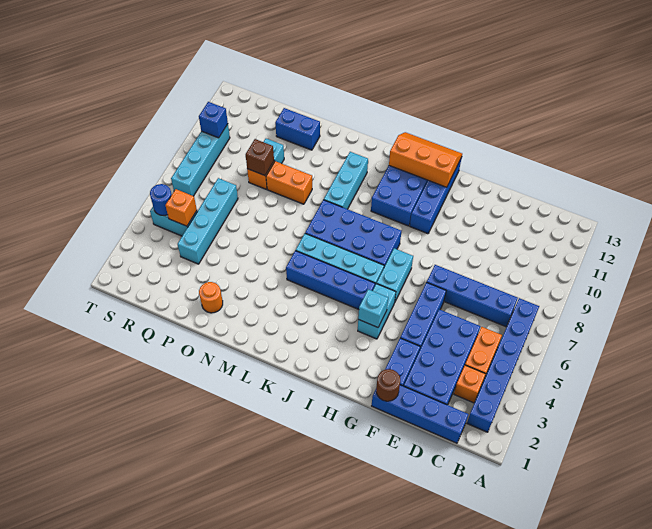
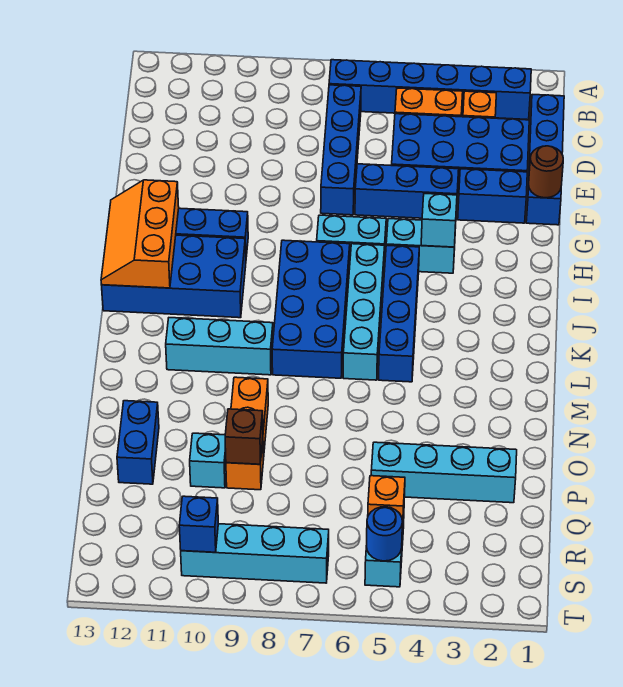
orange round brick O2 level 1 -> none
cyan brick Q4:Q7 level 1 -> cyan brick P2:P5 level 1

